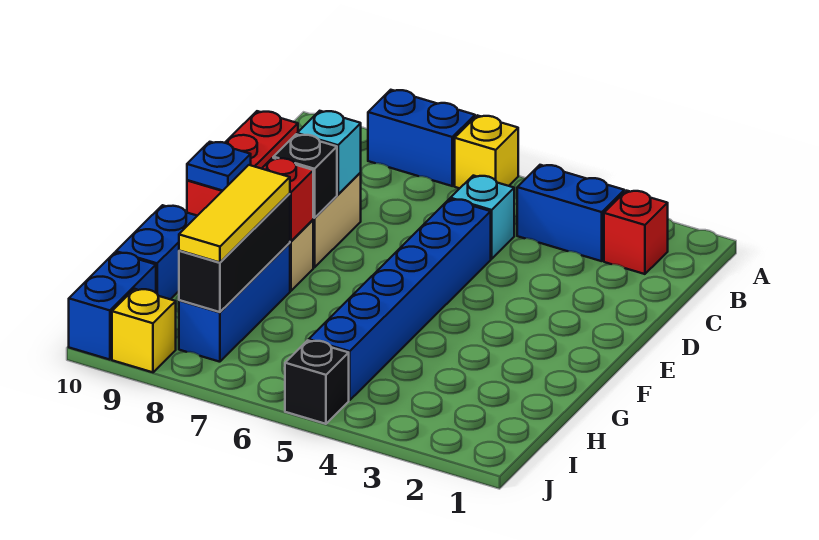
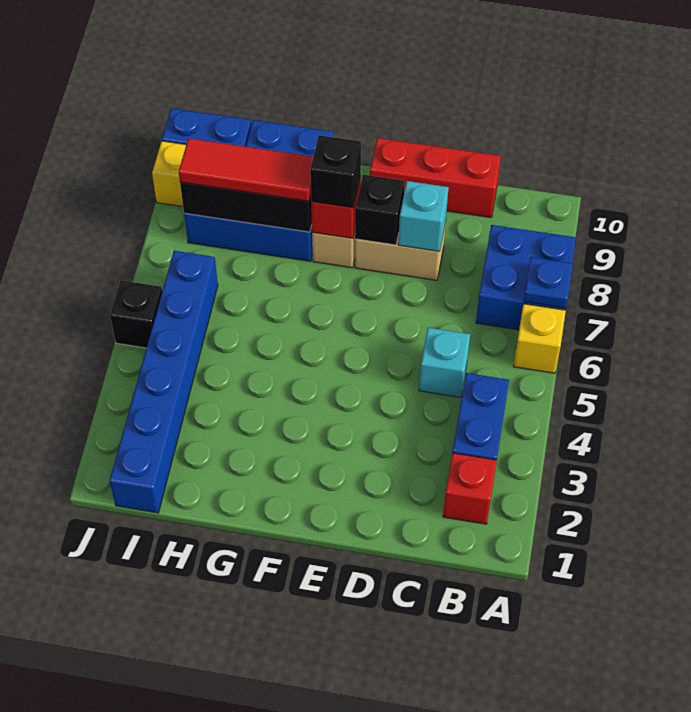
blue brick A7:A8 level 1 -> blue brick A7:B8 level 1
blue brick D5:I5 level 1 -> blue brick I1:I6 level 1
blue plate E10 level 2 -> blue plate A7 level 2
none -> black brick F8 level 3
yellow tile G8:I8 level 3 -> red tile G8:I8 level 3

